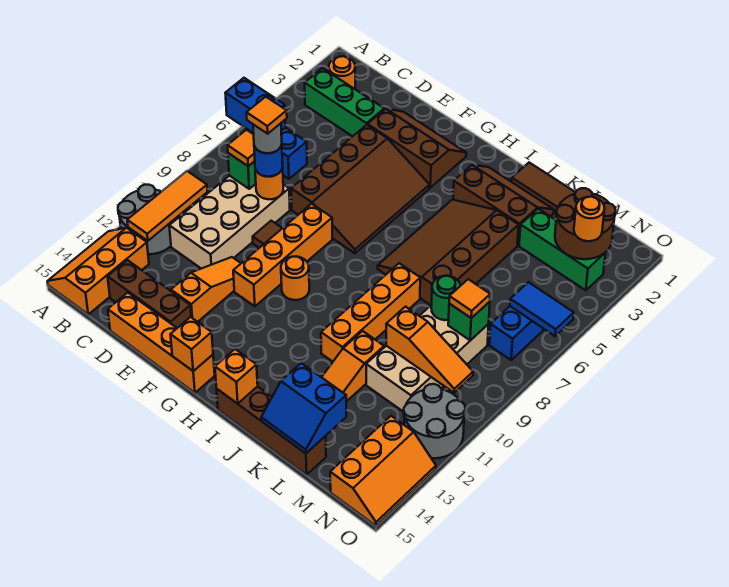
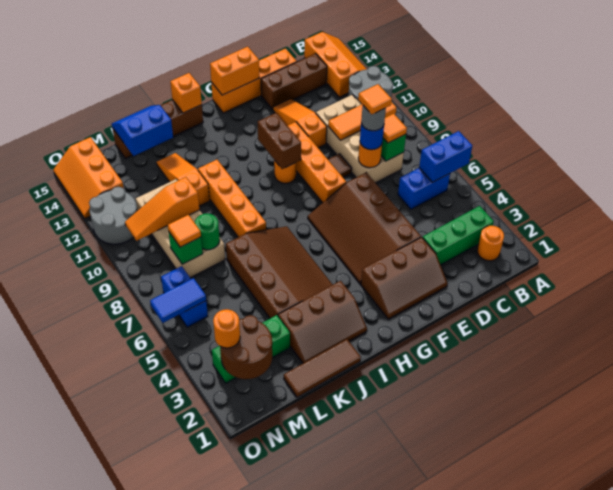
orange tile B10:B12 level 2 -> orange tile B10:D10 level 2
orange slope E11:E13 level 1 top 13 -> orange slope E11:E13 level 1 top 11
none -> brown brick G10:G11 level 2
orange brick G15 level 2 -> orange brick F15:G15 level 2

